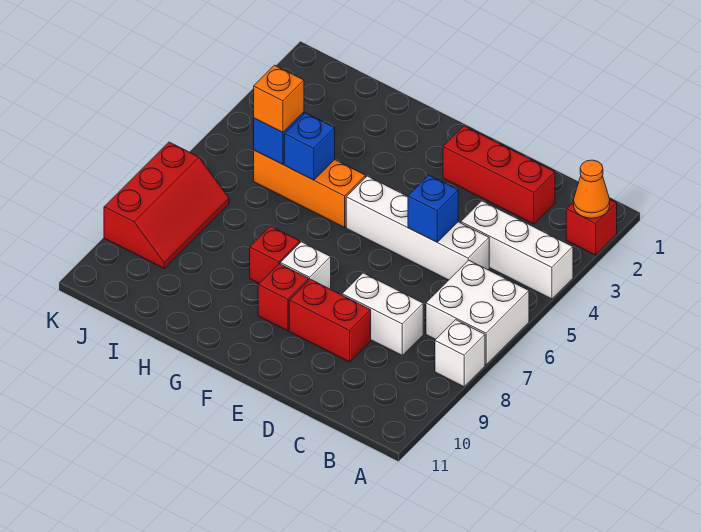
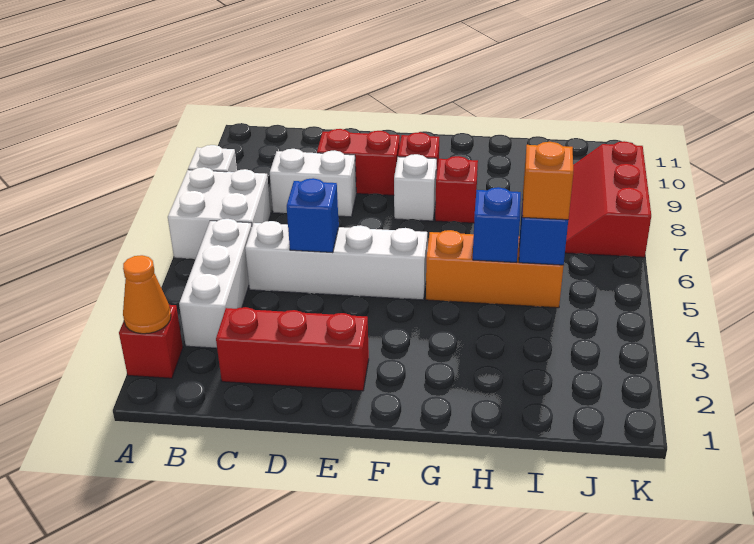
white brick A4:C4 level 1 -> white brick B3:B5 level 1

